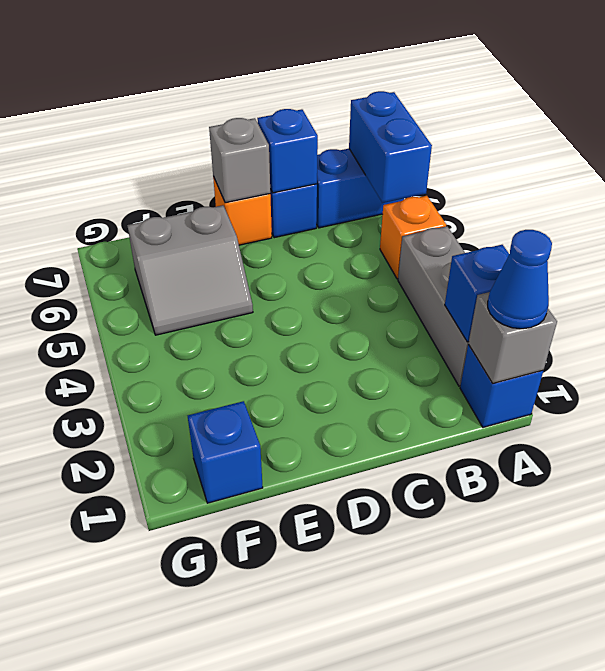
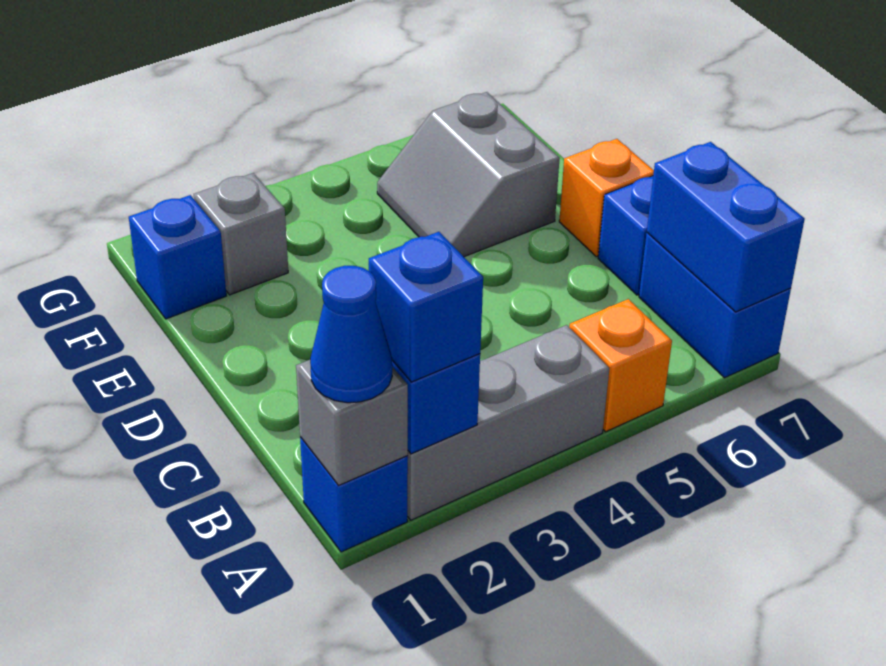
blue brick A6:A7 level 2 -> blue brick A7:B7 level 2
blue brick C7 level 2 -> blue brick A2 level 3
grey brick D7 level 2 -> grey brick F2 level 1

